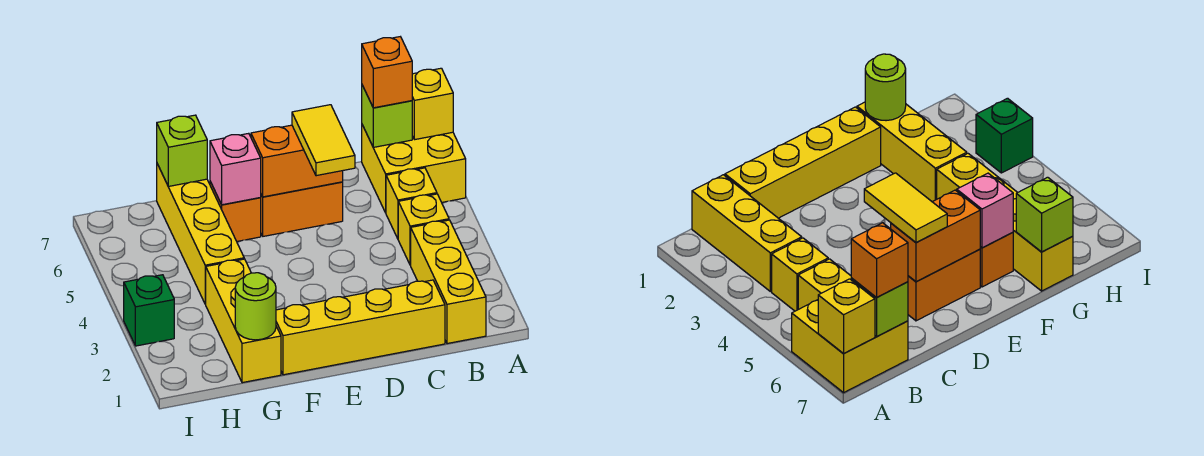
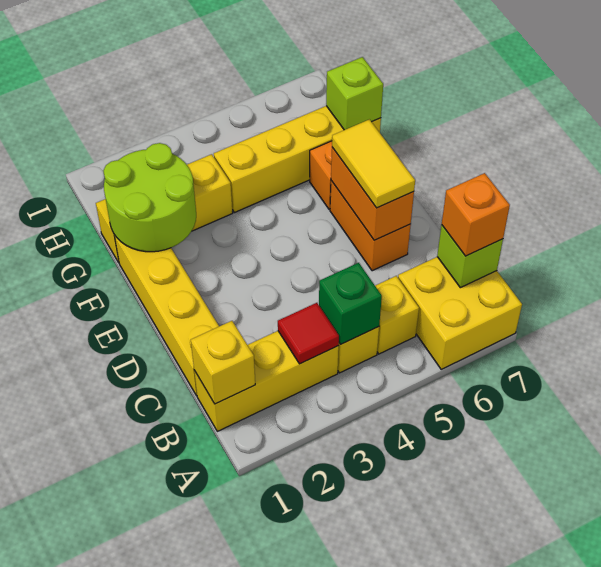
yellow brick A7 level 2 -> yellow brick B1 level 2
none -> red tile B3 level 2
yellow tile D5:D6 level 3 -> yellow tile D6:E6 level 3
pink brick F6 level 2 -> none
lime round brick G1 level 2 -> lime round brick F1:G2 level 2
green brick I3 level 1 -> green brick B4 level 2

